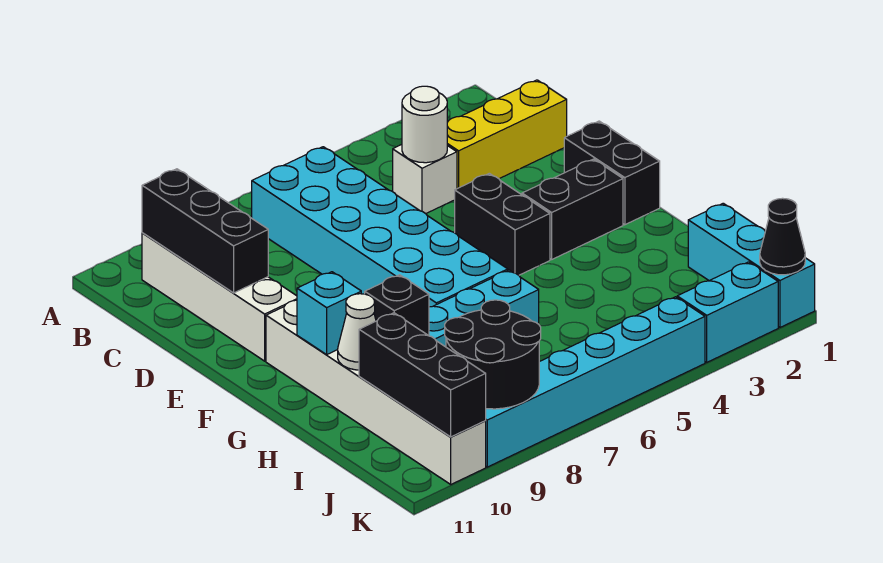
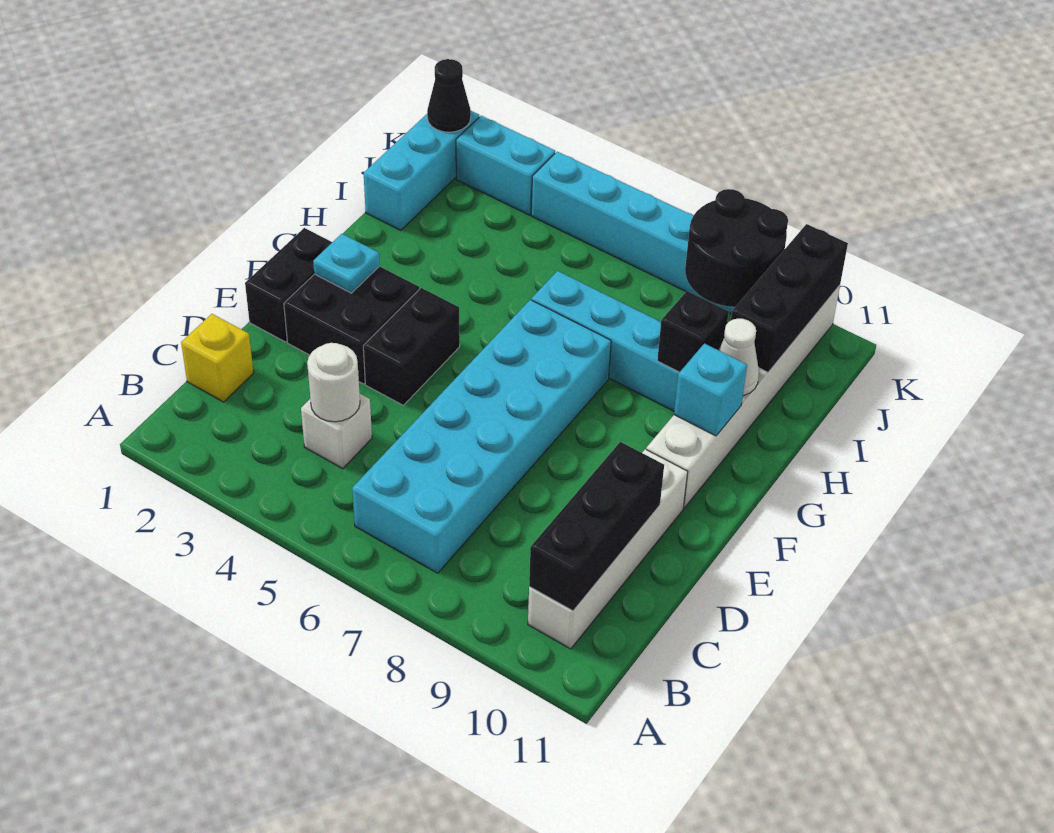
yellow brick C1:C3 level 1 -> yellow brick C1 level 1
black brick F2:F3 level 1 -> black brick E2:F3 level 1
none -> cyan plate F2 level 2

